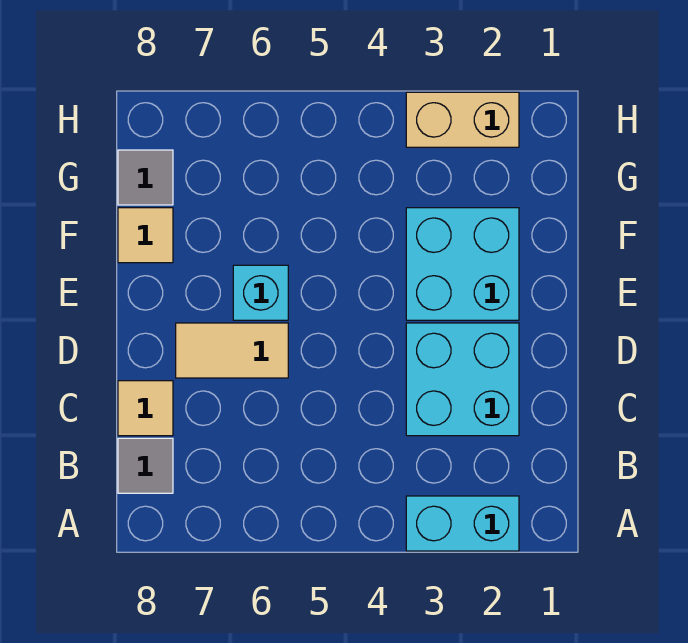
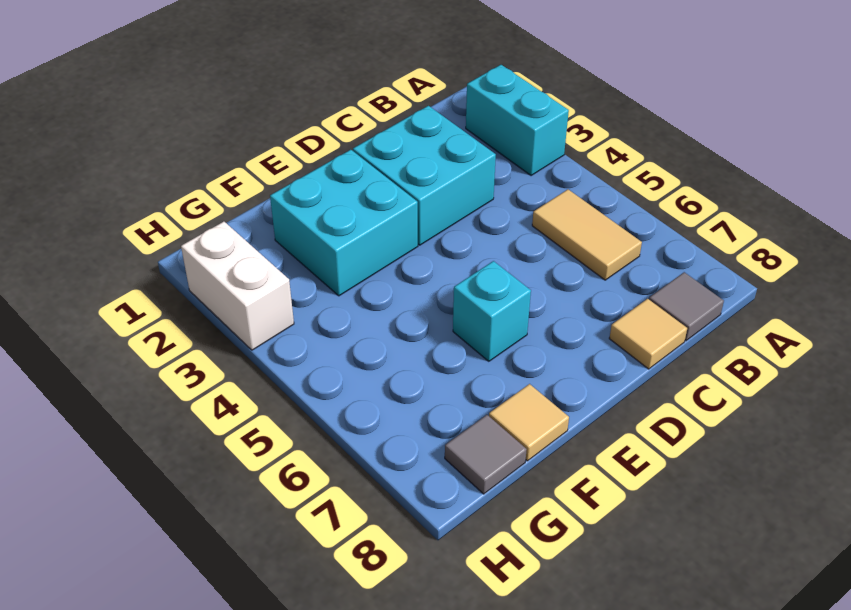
tan tile D6:D7 level 1 -> tan tile B5:B6 level 1
tan brick H2:H3 level 1 -> white brick H2:H3 level 1

